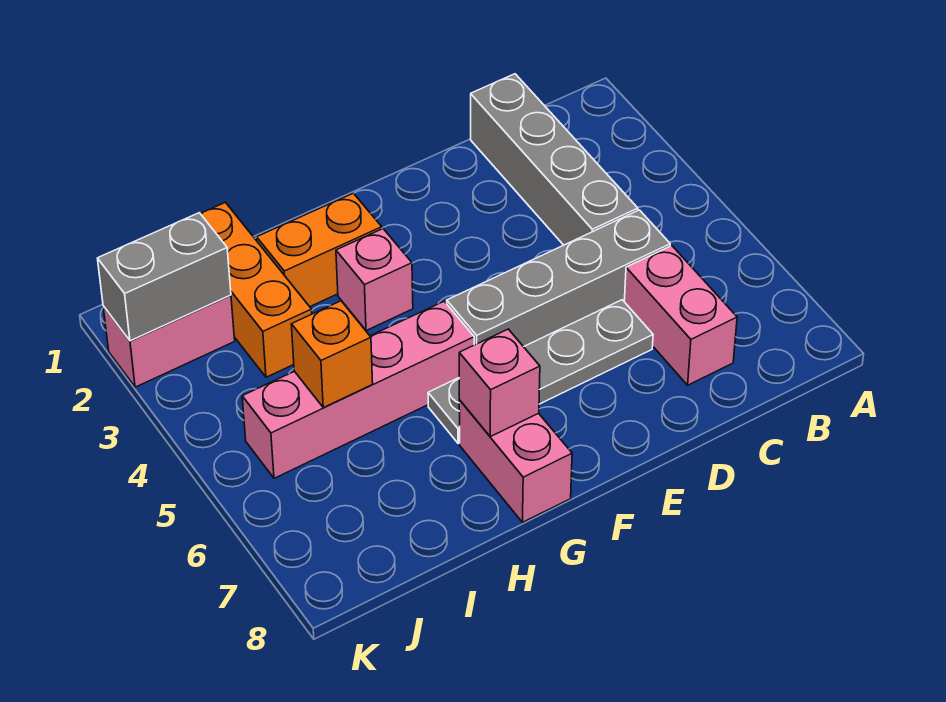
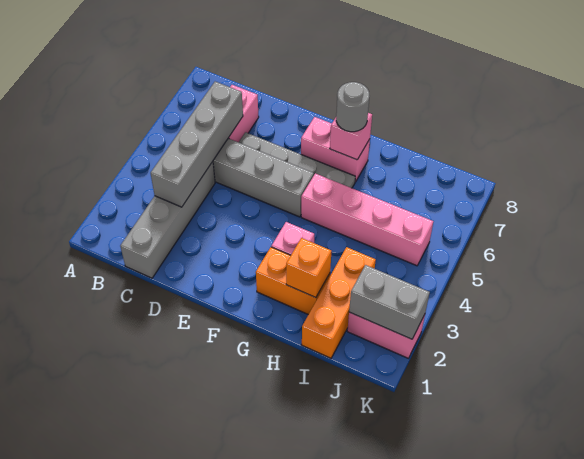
none -> grey brick C3:C6 level 2
pink brick G7:G8 level 1 -> pink brick F7:G7 level 1
none -> grey round brick G7 level 3
orange brick I5 level 2 -> orange brick H2 level 2

